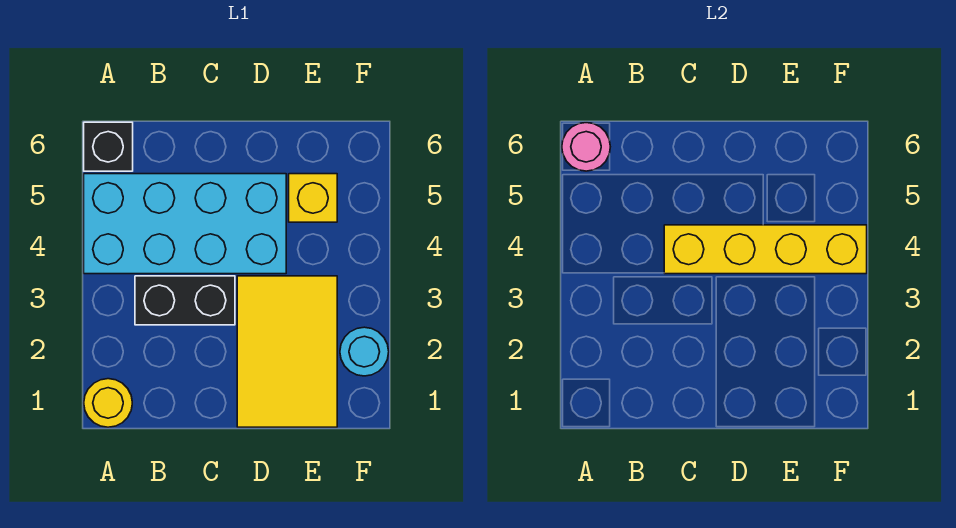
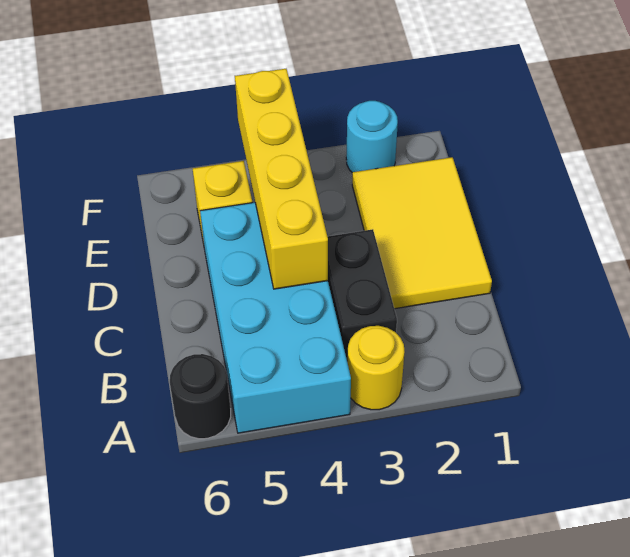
yellow round brick A1 level 1 -> yellow round brick A3 level 1
black brick A6 level 1 -> black round brick A6 level 1
pink round brick A6 level 2 -> none
yellow tile D1:E3 level 1 -> yellow tile C1:E2 level 1

